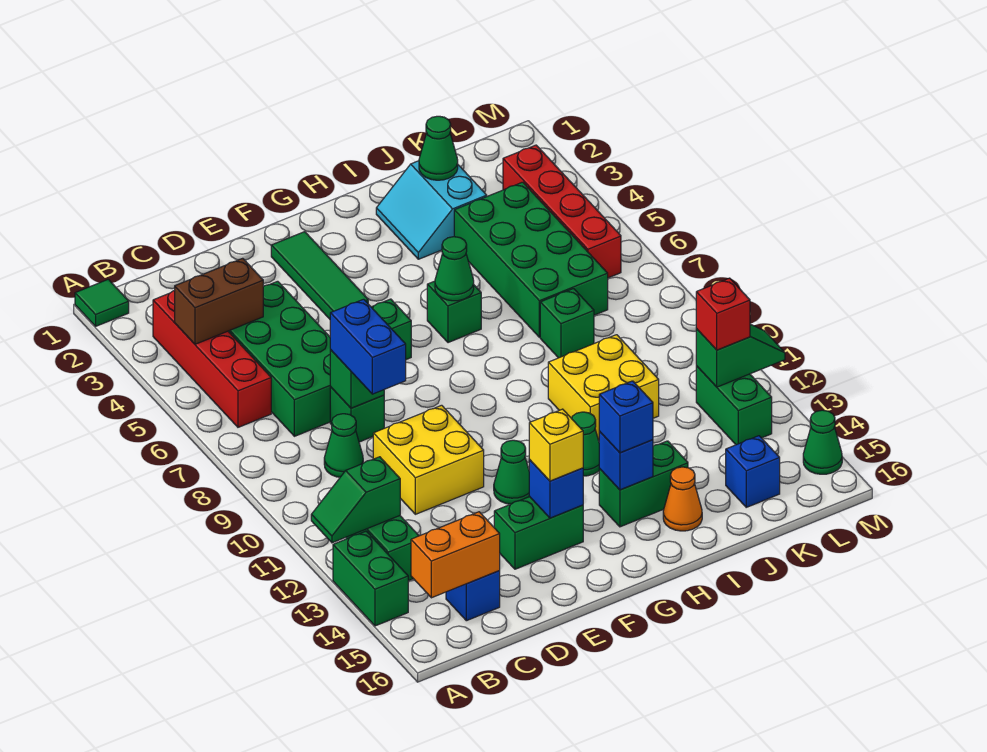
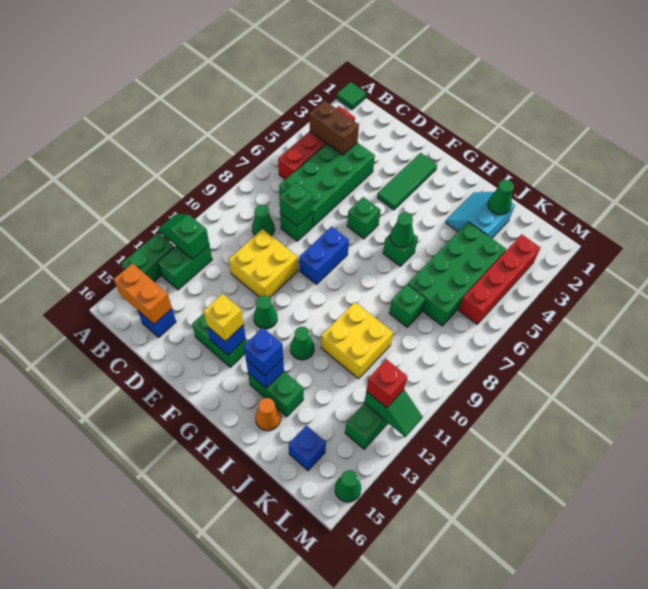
blue brick D8:D9 level 3 -> blue brick F8:F9 level 1

